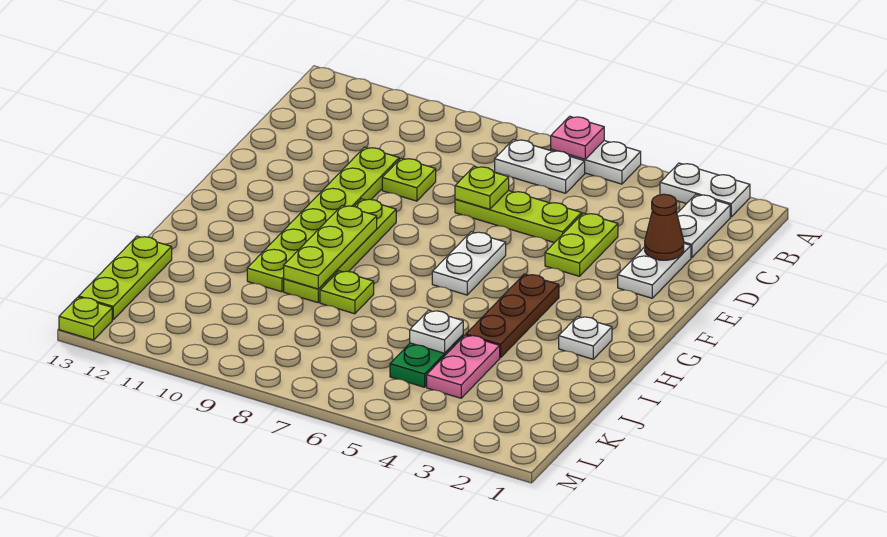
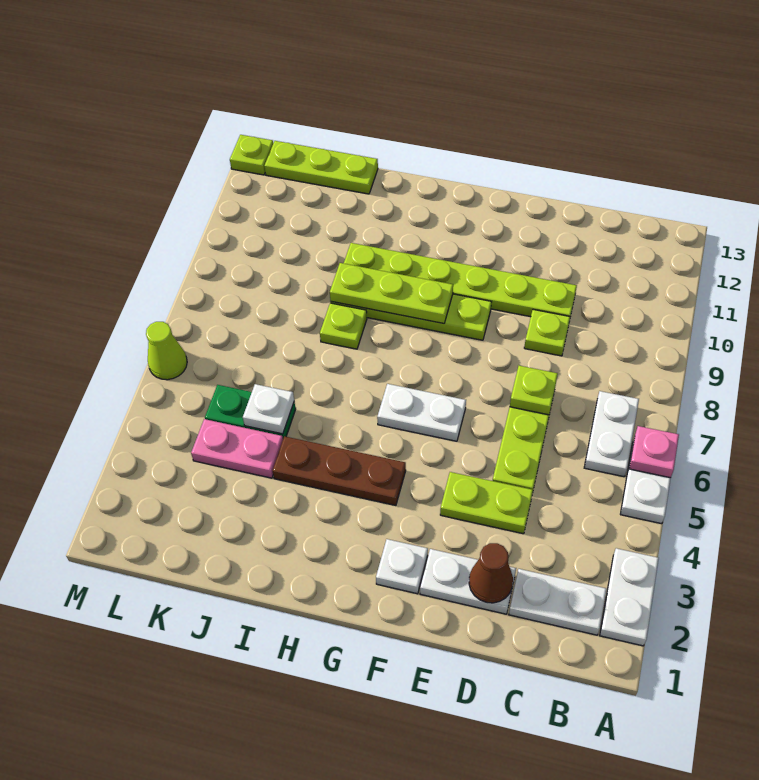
white plate H2 level 1 -> white plate F2 level 1
none -> lime cone M6 level 1

